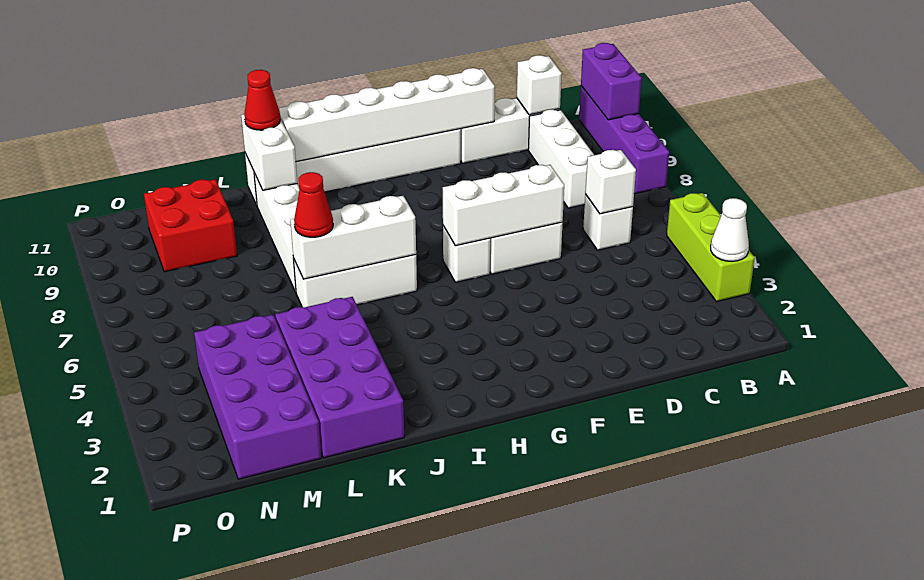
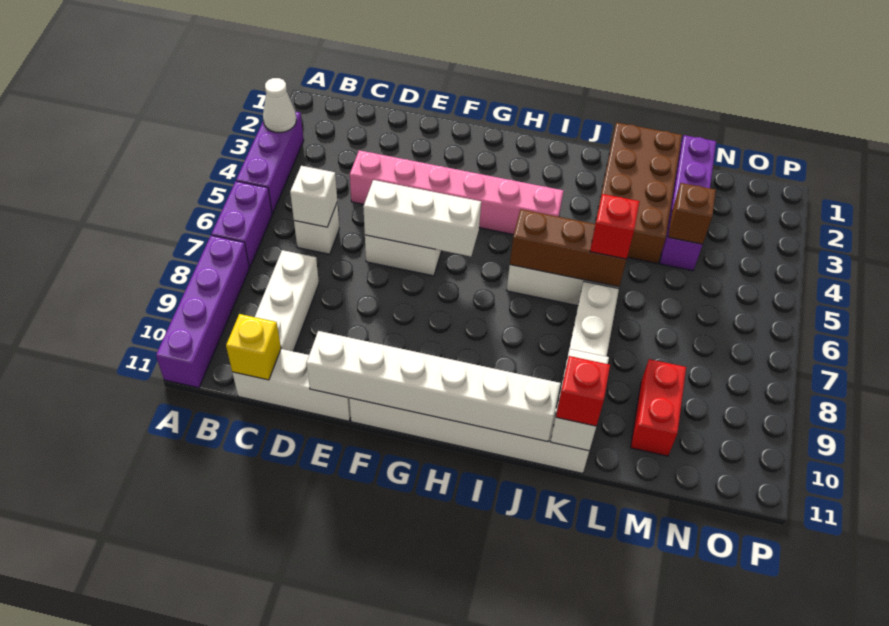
lime brick A3:A5 level 1 -> purple brick A3:A5 level 1
purple brick A10:A11 level 2 -> purple brick A6:A7 level 1
white brick C11 level 2 -> yellow brick C11 level 2
none -> pink brick D4:I4 level 1
white brick G6 level 1 -> none
white brick I6:K6 level 2 -> brown brick I6:K6 level 2
purple brick K1:L4 level 1 -> brown brick K1:L4 level 1
red cone K6 level 3 -> red brick K6 level 3
red cone K11 level 3 -> red brick K11 level 3
purple brick M1:N4 level 1 -> purple brick M1:M4 level 1
none -> brown brick M4 level 2
red brick M9:N10 level 1 -> red brick M9:M10 level 1

